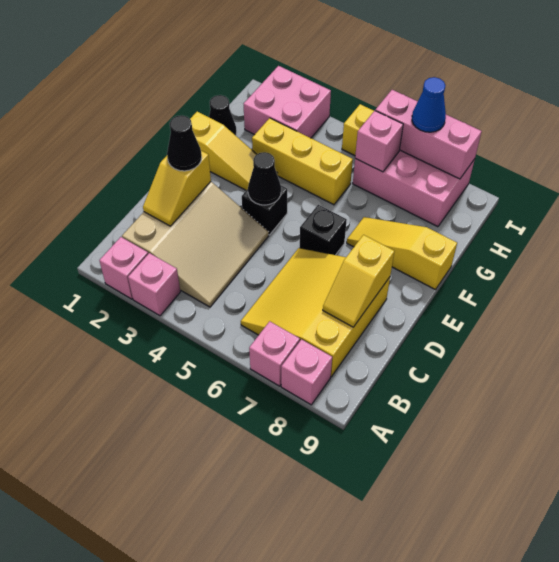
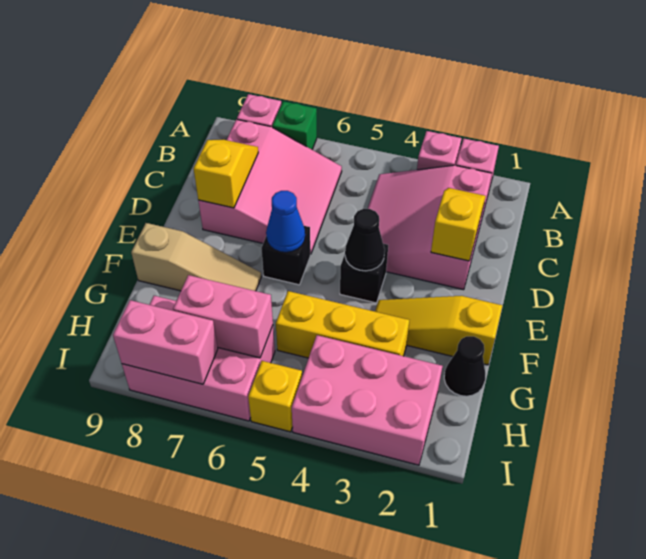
pink brick A7 level 1 -> green brick A7 level 1
tan slope B2:D4 level 1 top 2 -> pink slope B2:D4 level 1 top 2
yellow slope B6:D8 level 1 top 8 -> pink slope B6:D8 level 1 top 8
black cone D2 level 3 -> none
yellow slope F7:F9 level 1 top 9 -> tan slope F7:F9 level 1 top 9
pink brick H2:I3 level 1 -> pink brick H2:I4 level 1
pink brick H6 level 2 -> pink brick H6:H7 level 2
pink brick I6:I8 level 2 -> pink brick I7:I8 level 2
blue cone I7 level 3 -> blue cone E6 level 2

